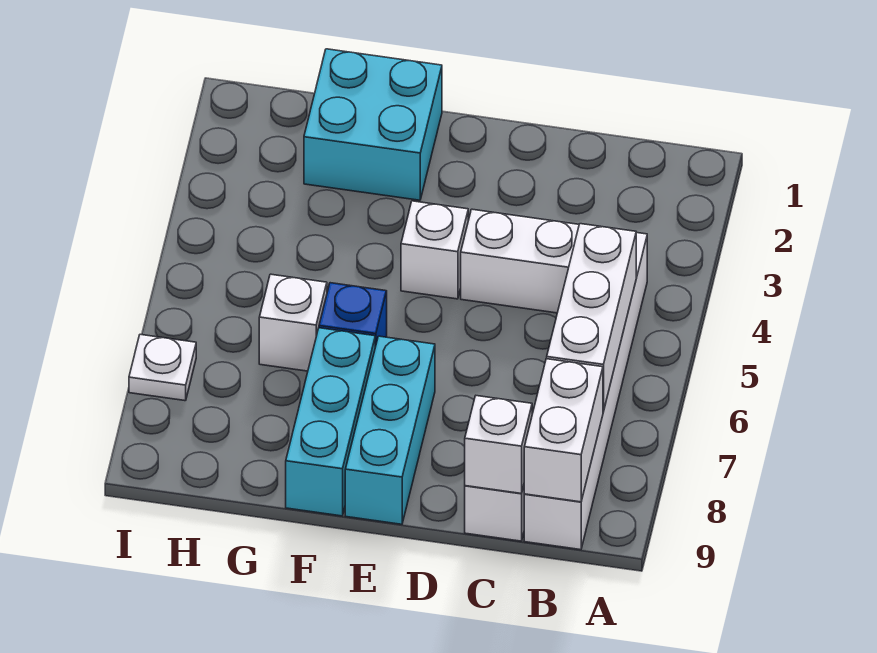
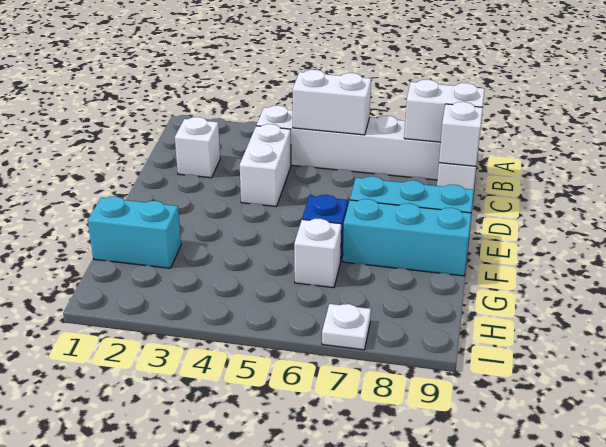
white brick B5:B7 level 2 -> white brick B5:B6 level 2
white brick E4 level 1 -> white brick C2 level 1
cyan brick F1:G2 level 1 -> cyan brick G1:G2 level 1

